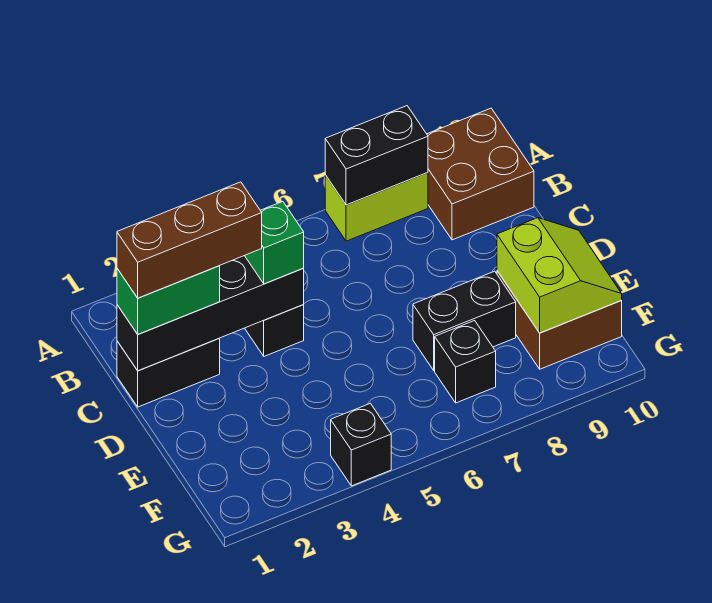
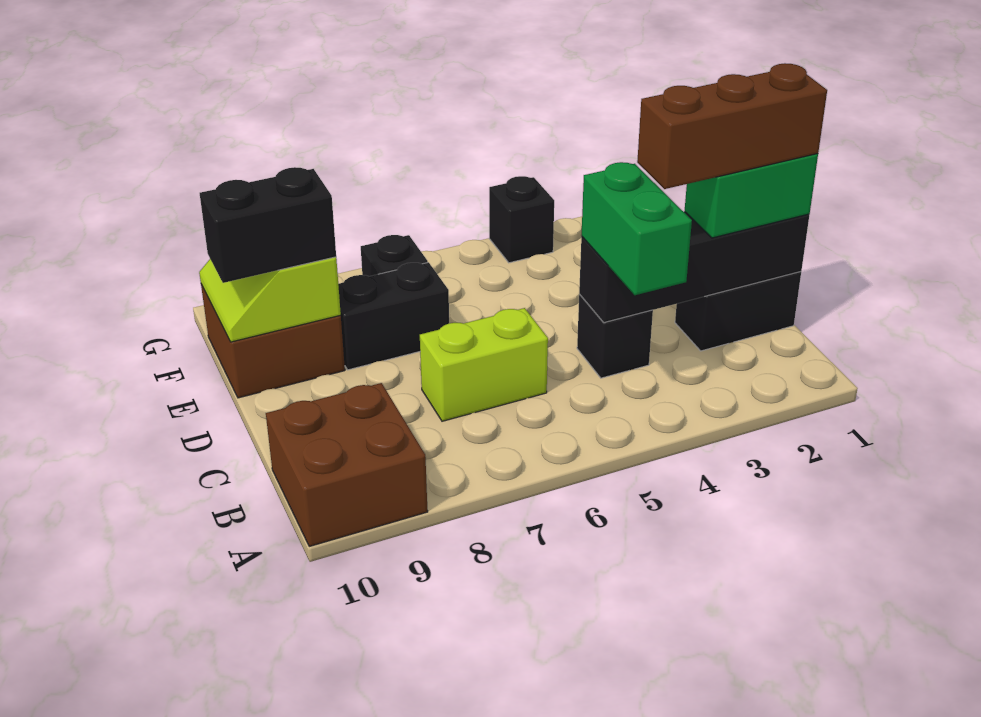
lime brick A7:A8 level 1 -> lime brick C6:C7 level 1
black brick A7:A8 level 2 -> black brick E9:E10 level 3
green brick C4 level 3 -> green brick B4:C4 level 3

